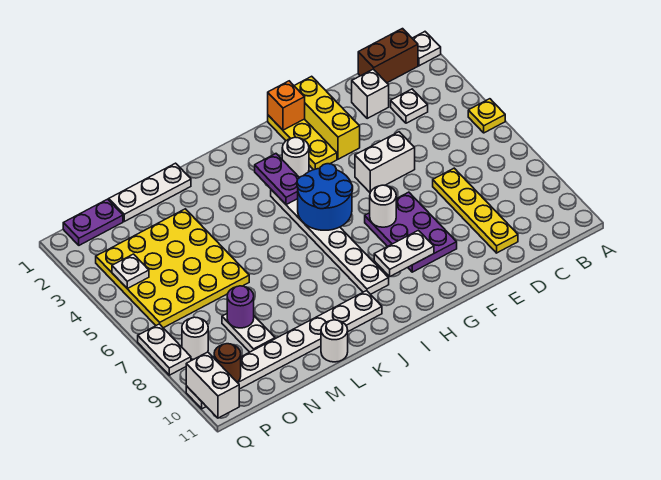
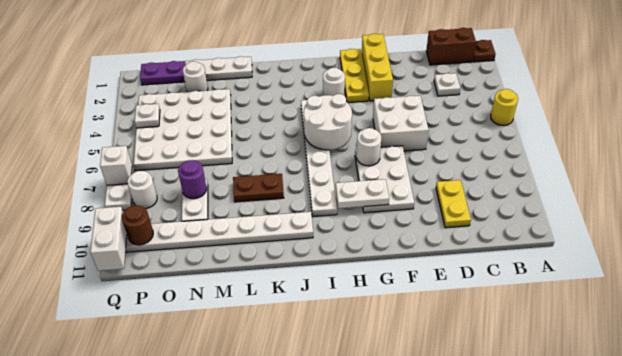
white plate A1 level 1 -> brown plate A1 level 1
yellow plate A5 level 1 -> yellow round brick A5 level 1
white brick D2 level 1 -> white brick Q7 level 2
yellow plate D7:D10 level 1 -> yellow plate D9:D10 level 1
white brick E5:F5 level 1 -> white brick E5:F6 level 1
purple plate F7:G9 level 1 -> white plate F7:G9 level 1
orange brick G1 level 2 -> none
blue round brick H5:I6 level 2 -> white round brick H5:I6 level 2
purple plate I3:I4 level 2 -> none
none -> brown plate K8:L8 level 1
white round brick L11 level 1 -> white round brick N2 level 1
yellow plate M3:P6 level 1 -> white plate M3:P6 level 1

